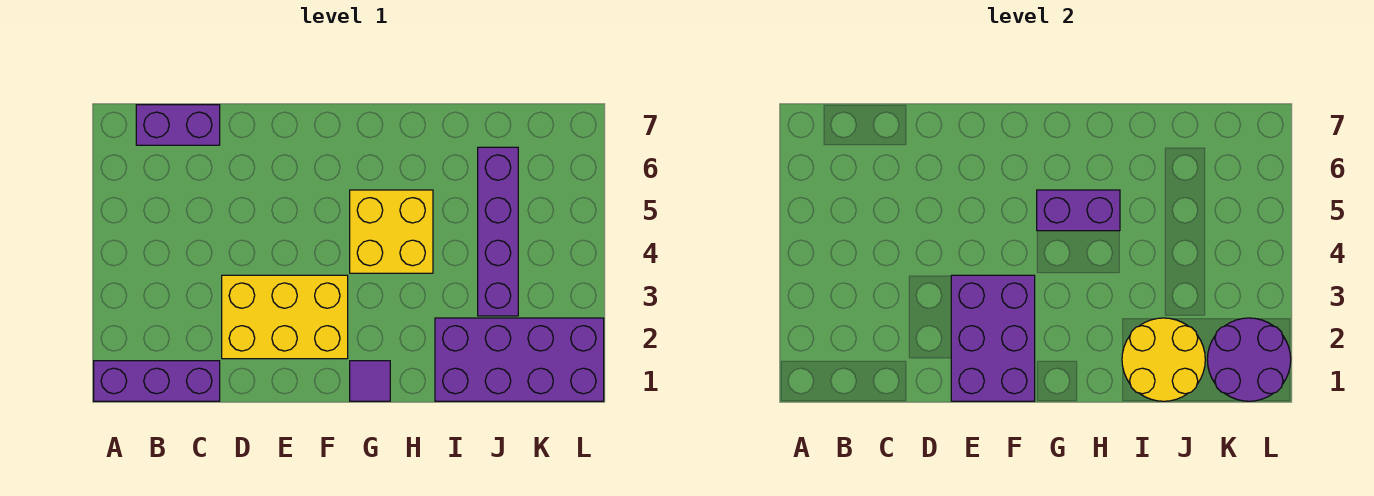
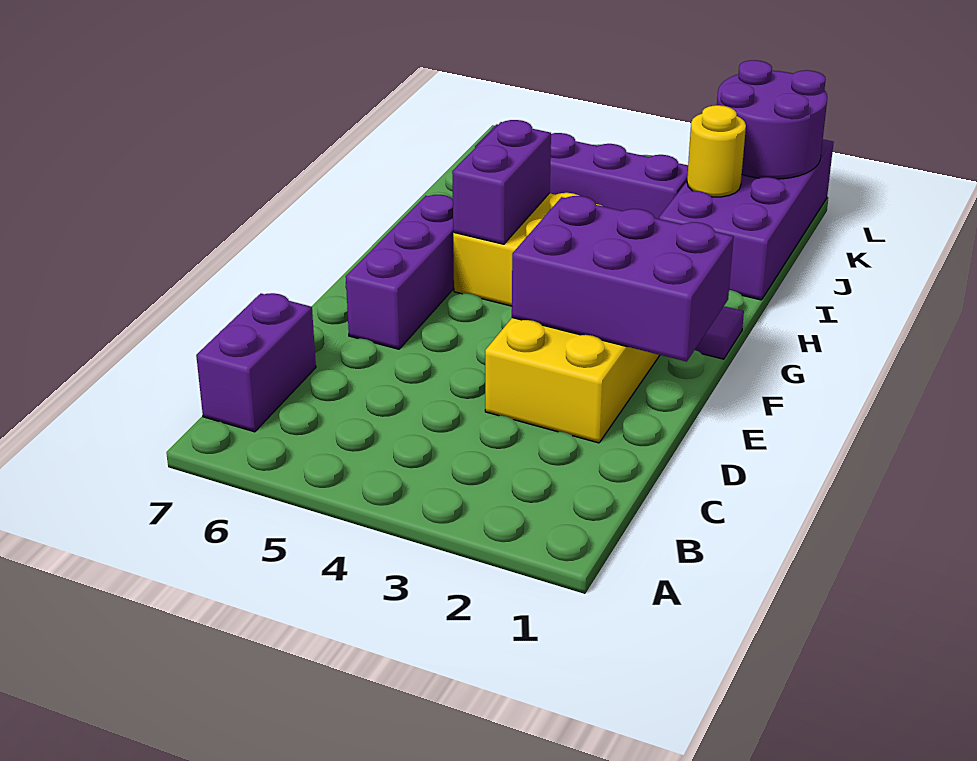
purple brick A1:C1 level 1 -> purple brick E6:G6 level 1
yellow round brick I1:J2 level 2 -> yellow round brick J2 level 2

